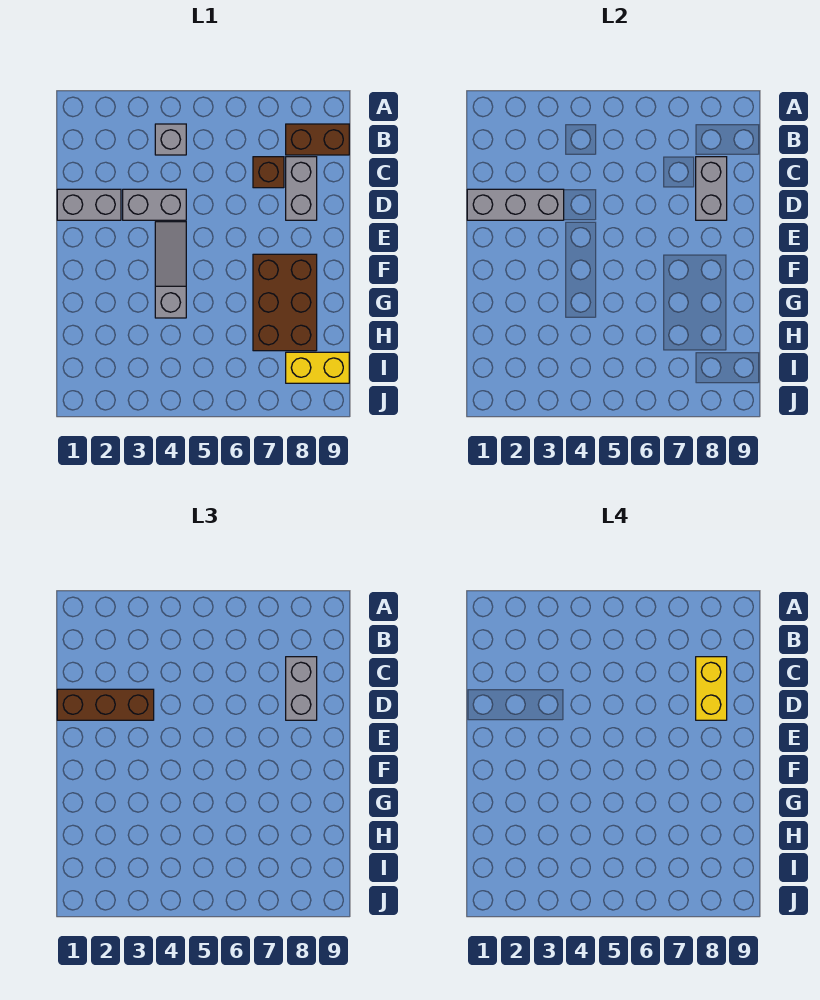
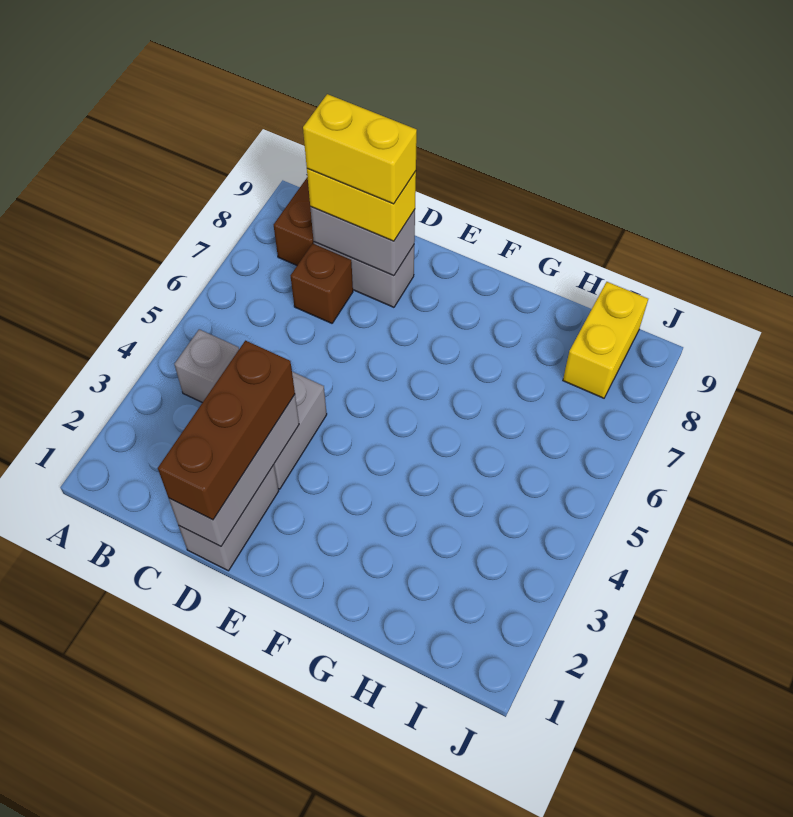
grey brick C8:D8 level 3 -> yellow brick C8:D8 level 3
grey slope E4:G4 level 1 top G -> none
brown brick F7:H8 level 1 -> none

